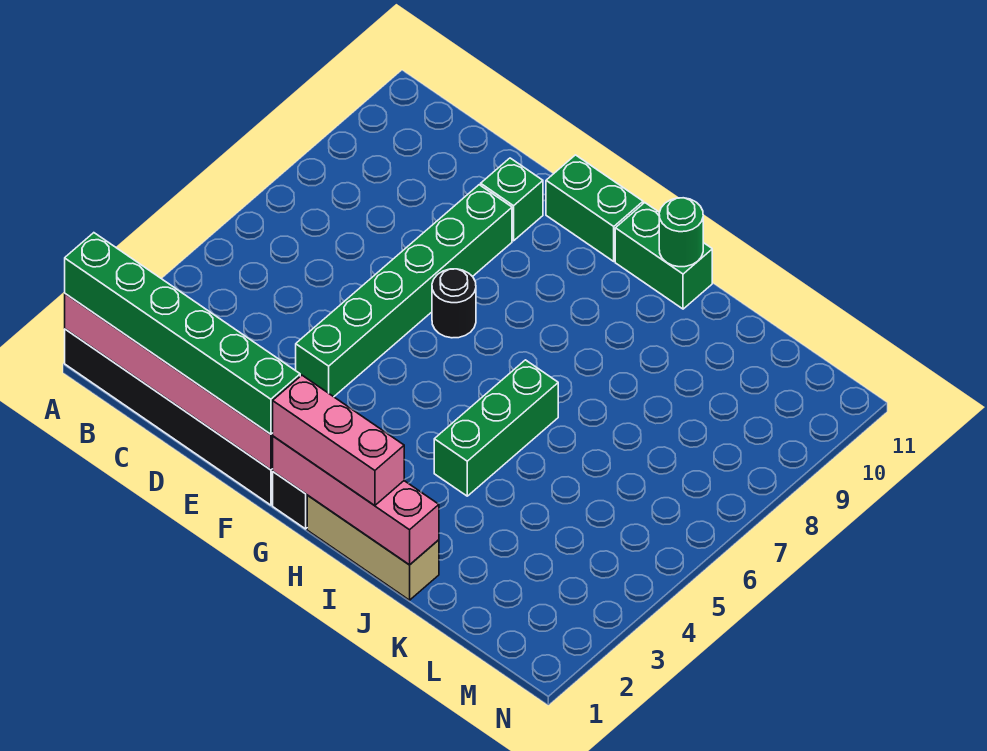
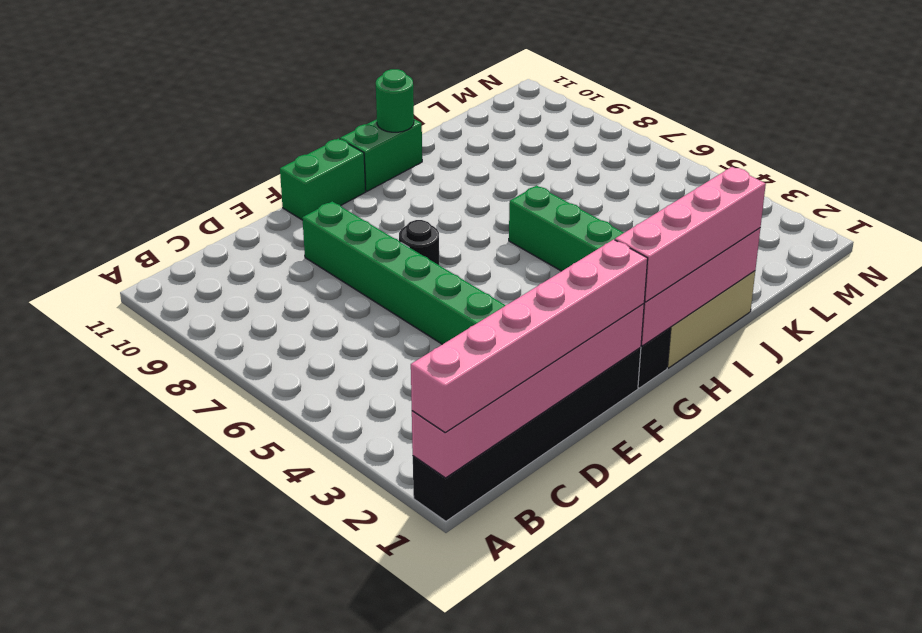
green brick A1:F1 level 3 -> pink brick A1:F1 level 3
green brick E10 level 1 -> none
pink brick G1:I1 level 3 -> pink brick G1:J1 level 3

